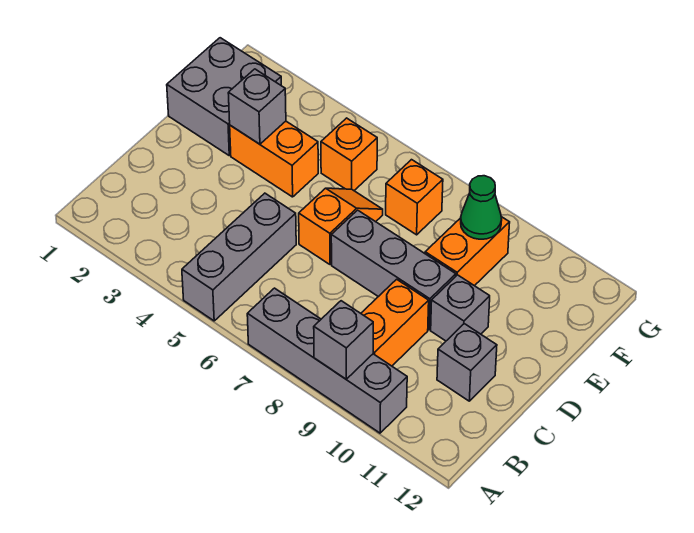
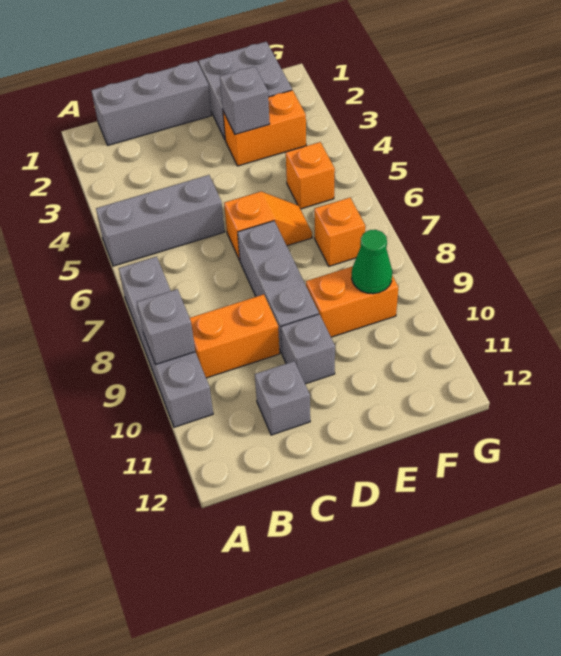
none -> grey brick B1:D1 level 1
orange brick E3:E4 level 1 -> orange brick E3:F3 level 1

